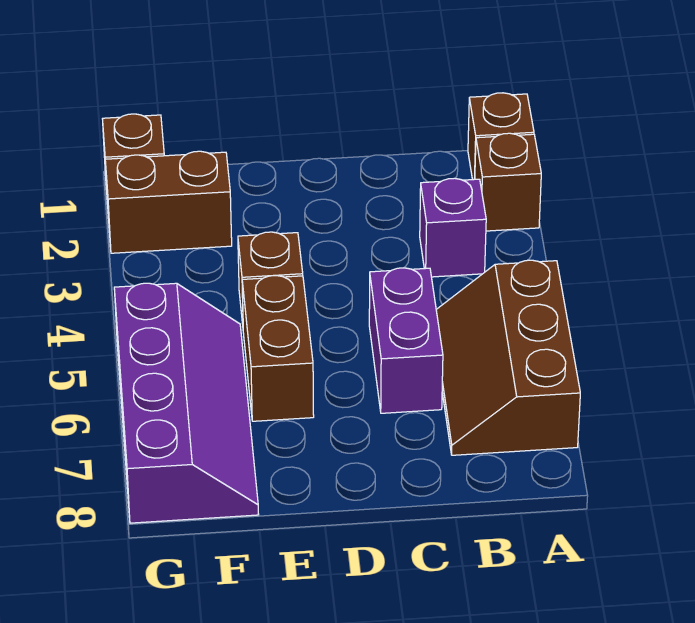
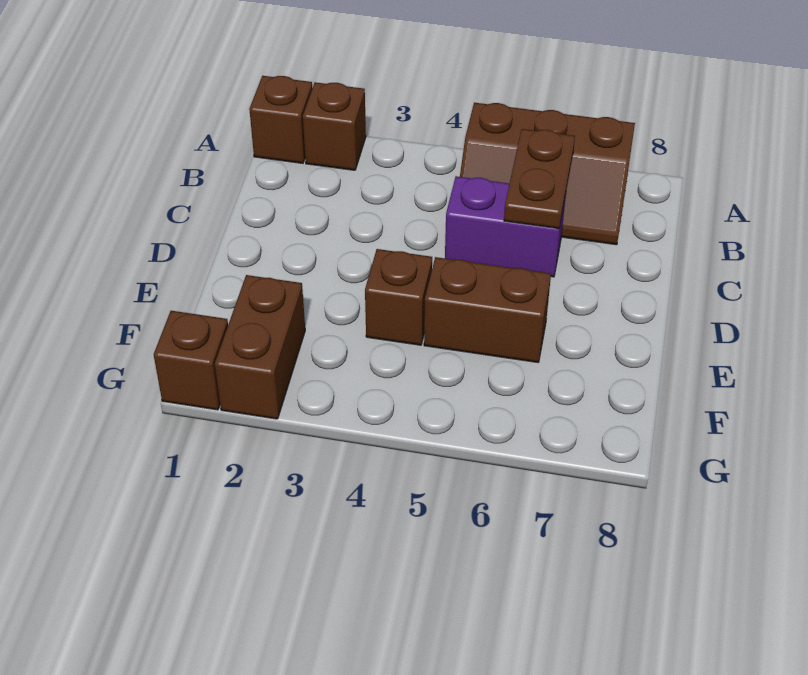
purple brick B3 level 1 -> none
none -> brown plate B6:C6 level 2
purple slope F5:G8 level 1 top G -> none

